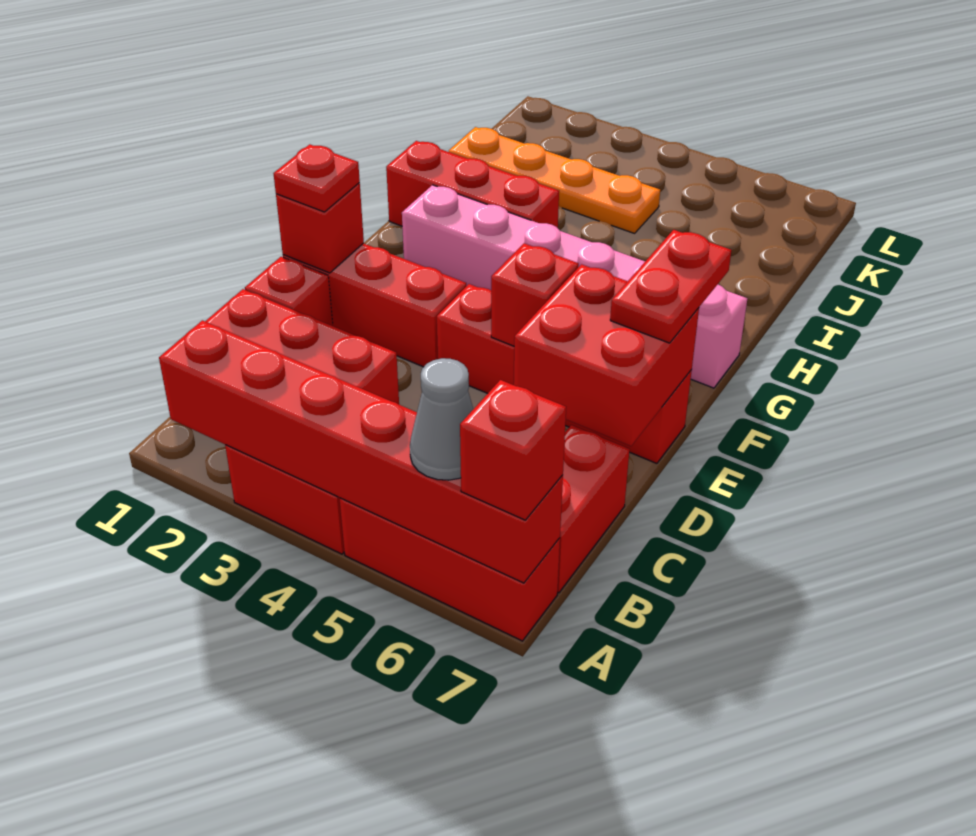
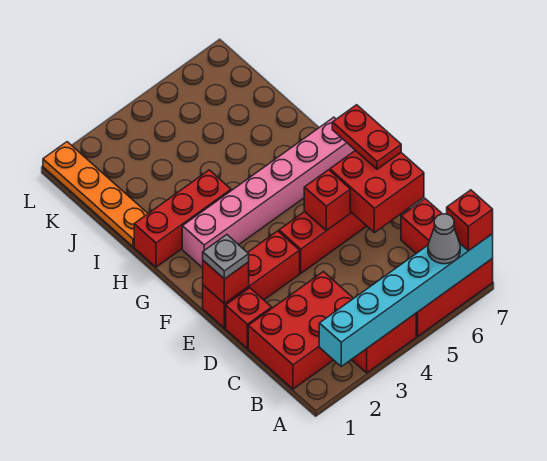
red brick A2:A7 level 2 -> cyan brick A2:A7 level 2
red plate E1 level 3 -> grey plate E1 level 3
orange plate J1:J4 level 1 -> orange plate I1:L1 level 1

